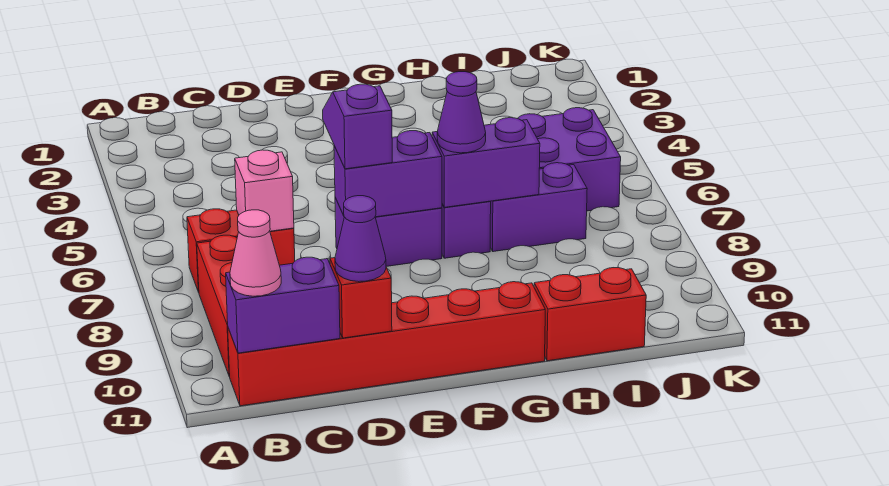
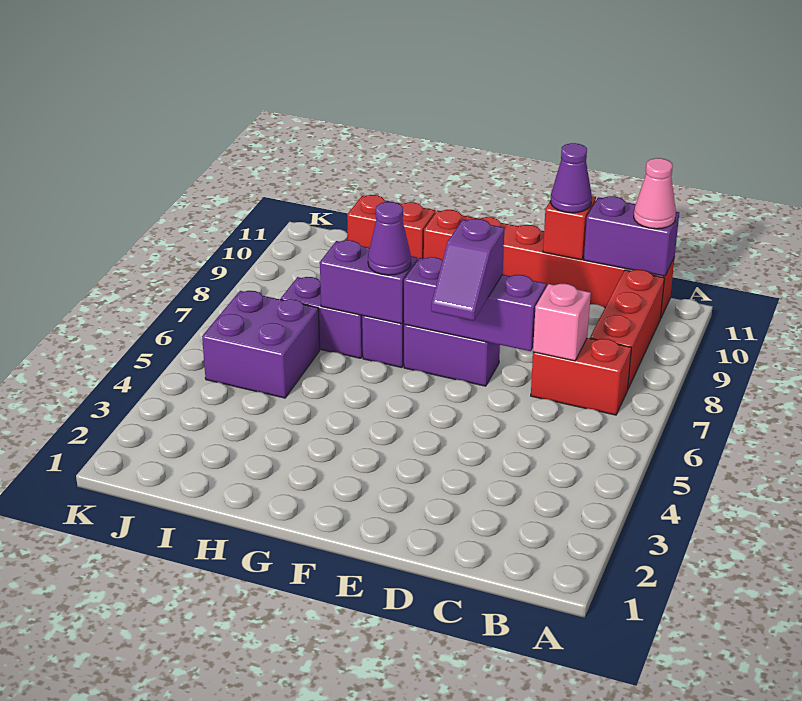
purple brick E7:F7 level 2 -> purple brick D7:F7 level 2

